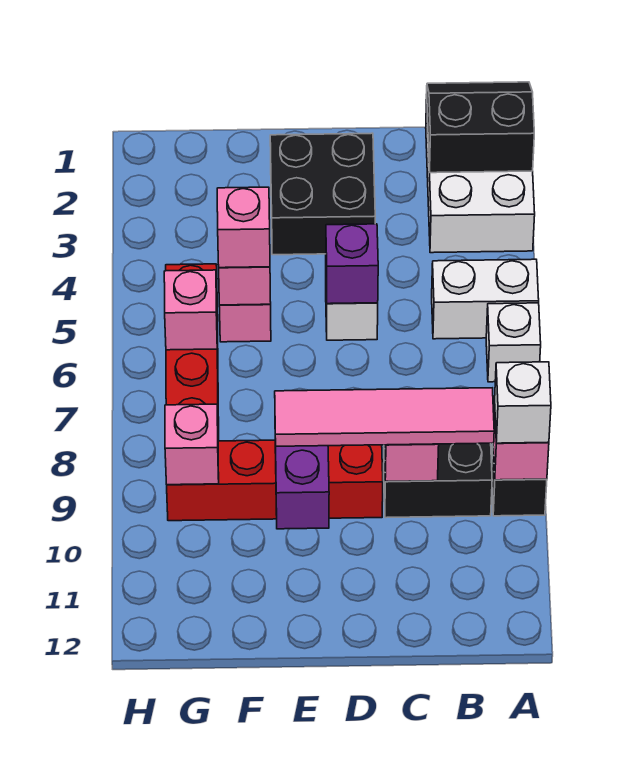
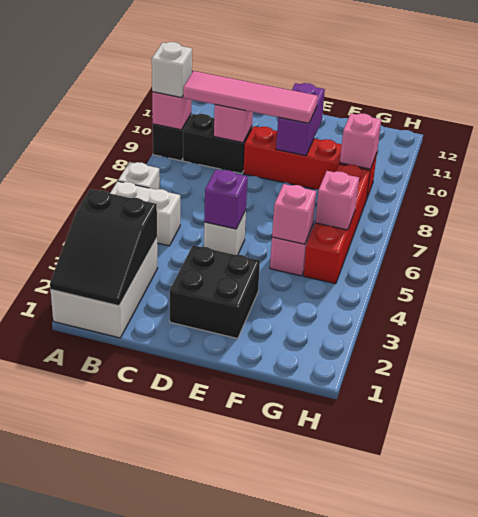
black slope A1:B2 level 2 top 2 -> black slope A1:B3 level 2 top 3
pink brick F5 level 3 -> none

